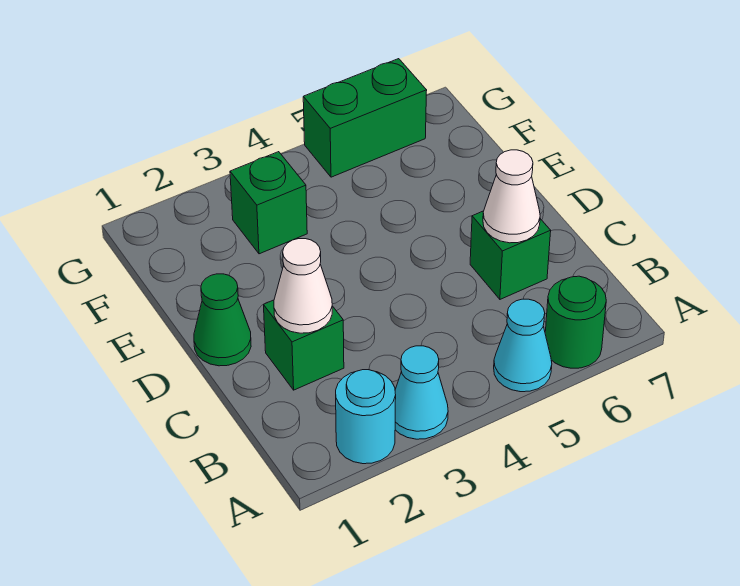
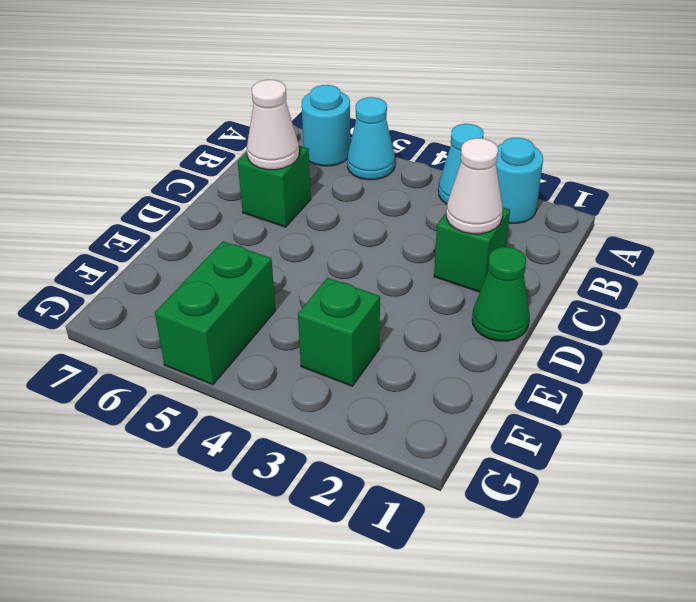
green round brick A6 level 1 -> cyan round brick A6 level 1
green brick G5:G6 level 1 -> green brick F5:G5 level 1

